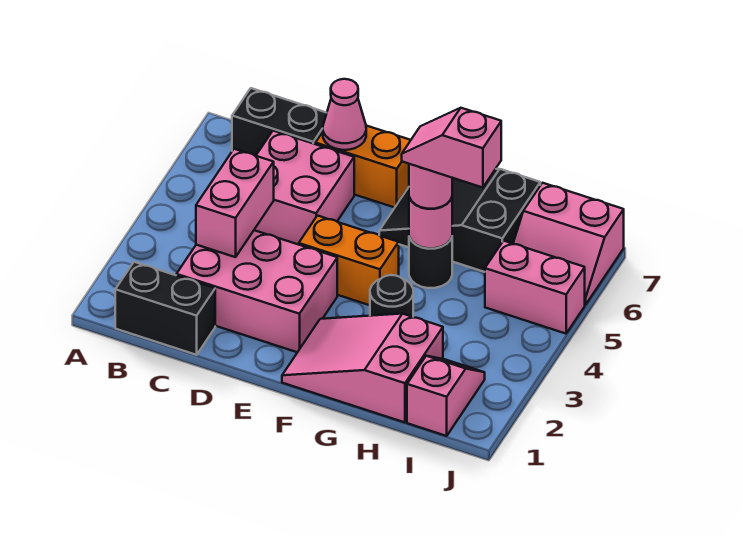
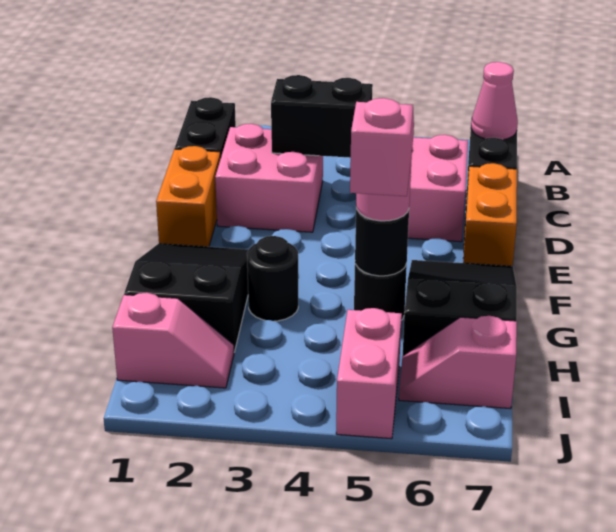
pink brick C2:E3 level 1 -> pink brick C2:D3 level 1
pink brick C3:C4 level 2 -> black brick C3:C4 level 2
pink cone D7 level 2 -> pink cone B7 level 2
orange brick E4:F4 level 1 -> orange brick D1:E1 level 1
pink slope F1:H2 level 1 top H -> black slope F1:H2 level 1 top H
pink round brick G5 level 2 -> black round brick G5 level 2
pink slope I6:J7 level 1 top 7 -> pink slope I6:I7 level 1 top 7

